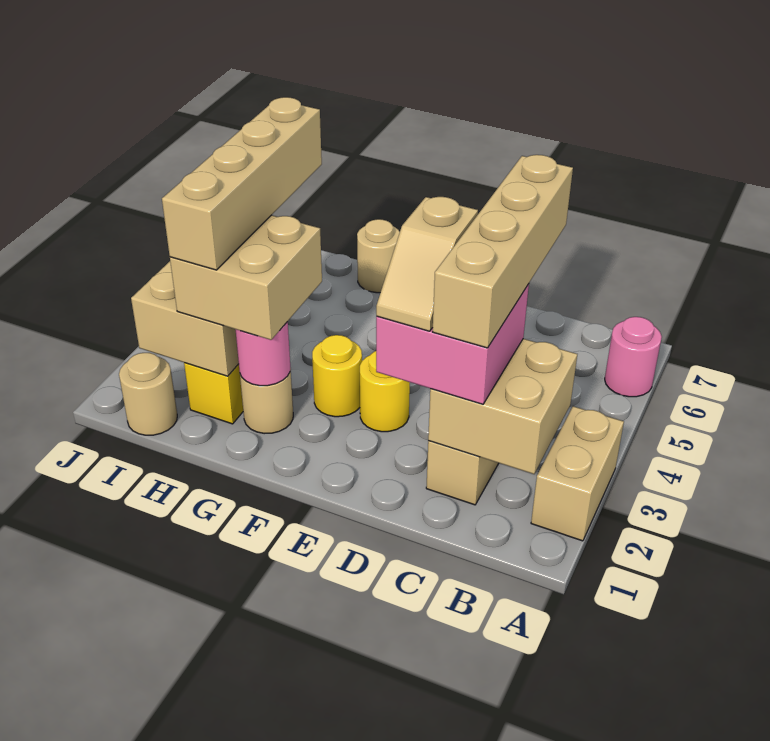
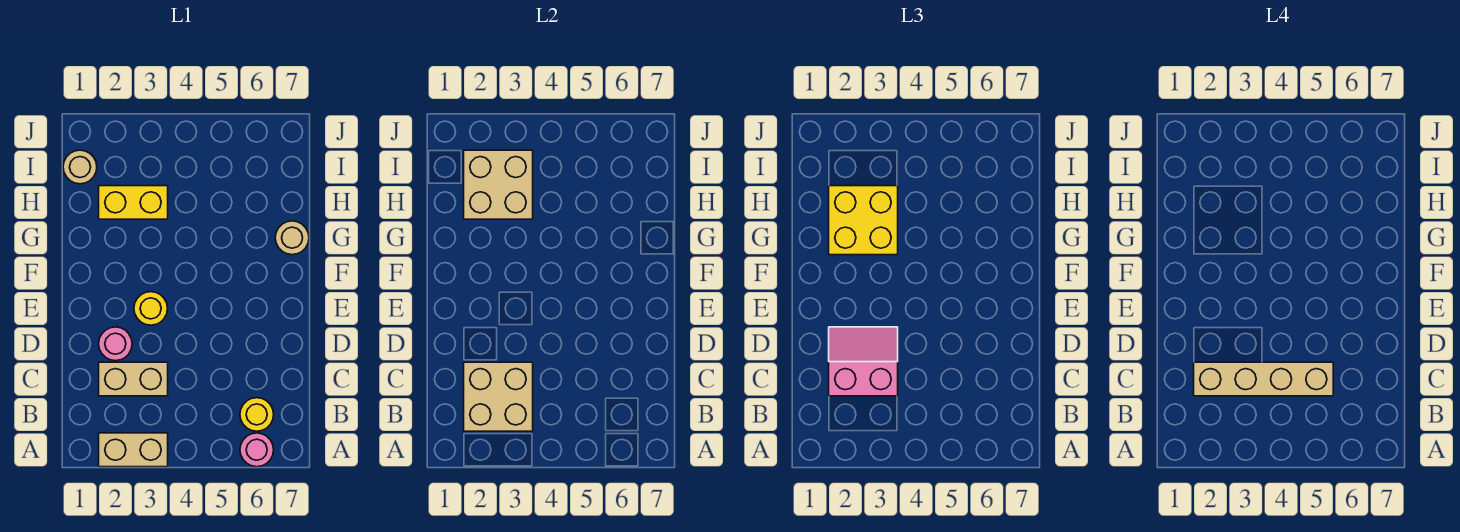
pink brick C2:D3 level 3 -> pink slope C2:D3 level 3 top C
tan slope D2:D3 level 4 top 3 -> none
yellow round brick F3 level 1 -> yellow round brick B6 level 1
tan round brick G2 level 1 -> none
pink round brick G2 level 2 -> pink round brick D2 level 1
tan brick G2:H3 level 3 -> yellow brick G2:H3 level 3
tan brick H2:H5 level 4 -> none

